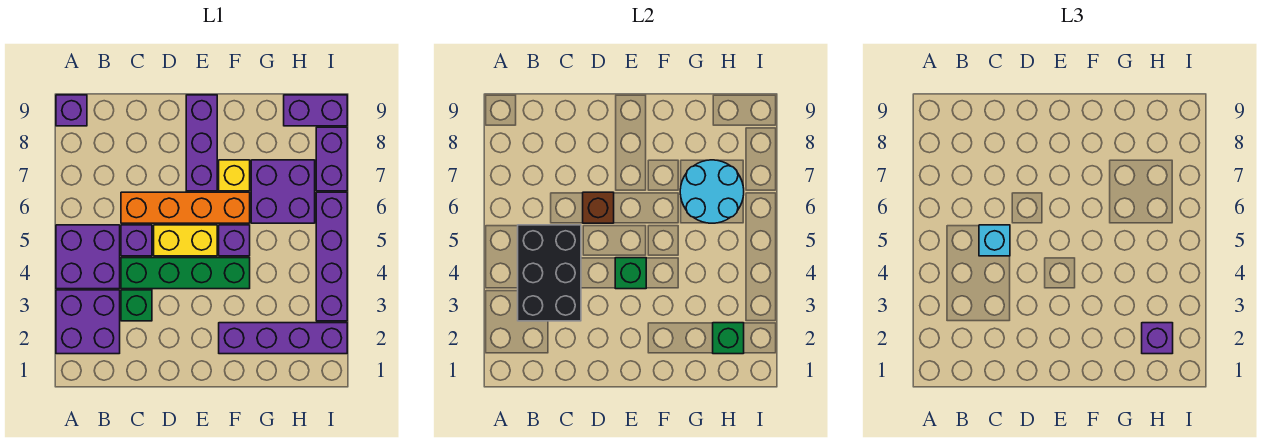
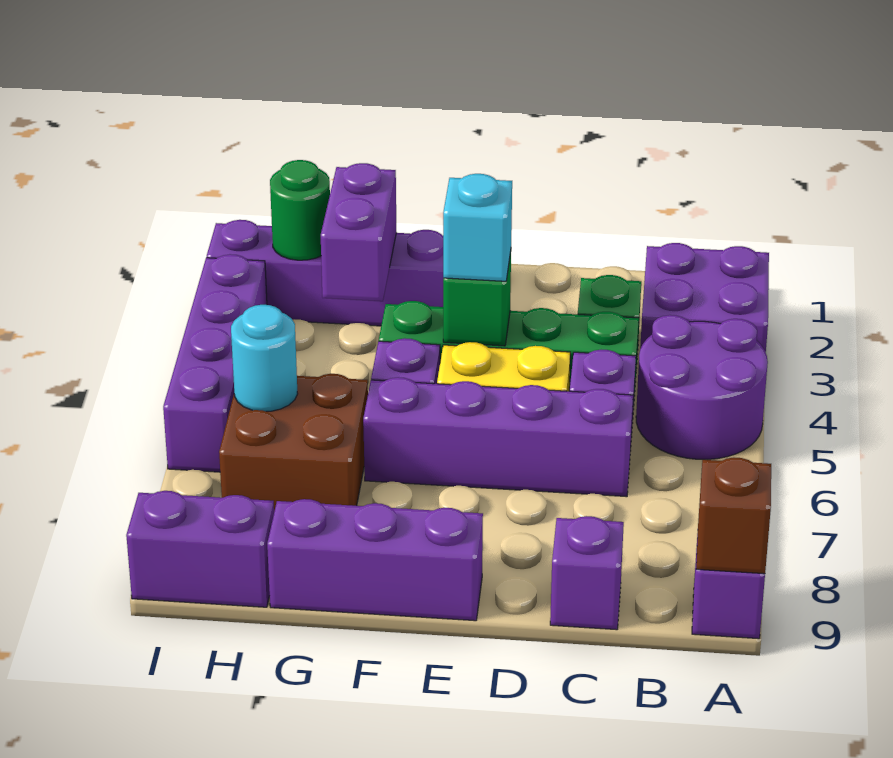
purple brick A4:B5 level 1 -> purple round brick A4:B5 level 1
black brick B3:C5 level 2 -> none
cyan brick C5 level 3 -> cyan brick E4 level 3
orange brick C6:F6 level 1 -> purple brick C6:F6 level 1
brown brick D6 level 2 -> brown brick A9 level 2
purple brick E7:E9 level 1 -> purple brick E9:G9 level 1
yellow brick F7 level 1 -> none
purple brick G6:H7 level 1 -> brown brick G6:H7 level 1
cyan round brick G6:H7 level 2 -> cyan round brick H6 level 2
green brick H2 level 2 -> green round brick H2 level 2
purple brick H2 level 3 -> purple brick C9 level 1
purple brick I7:I8 level 1 -> purple brick G2:G3 level 2

